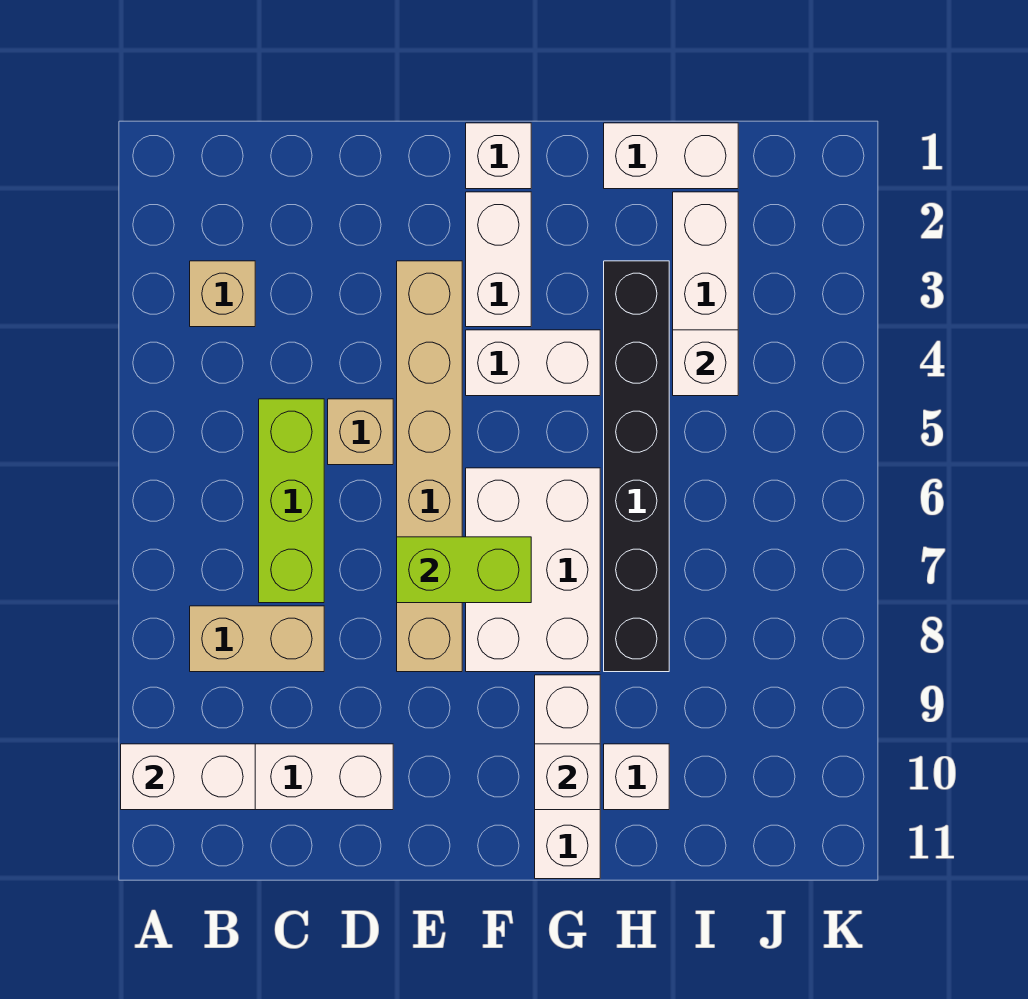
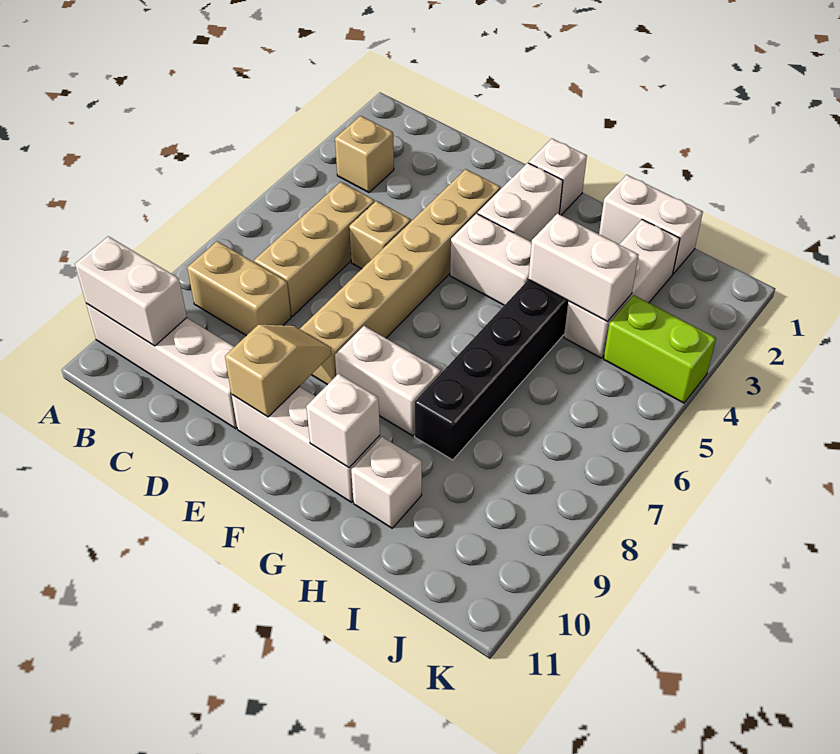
lime brick C5:C7 level 1 -> tan brick C5:C7 level 1
lime brick E7:F7 level 2 -> lime brick J4:K4 level 1
none -> tan slope E9:E10 level 2 top 10
white brick F6:G8 level 1 -> white brick F8:G8 level 1
white brick G9:G11 level 1 -> white brick E10:G10 level 1
white brick I4 level 2 -> white brick H4:I4 level 2

